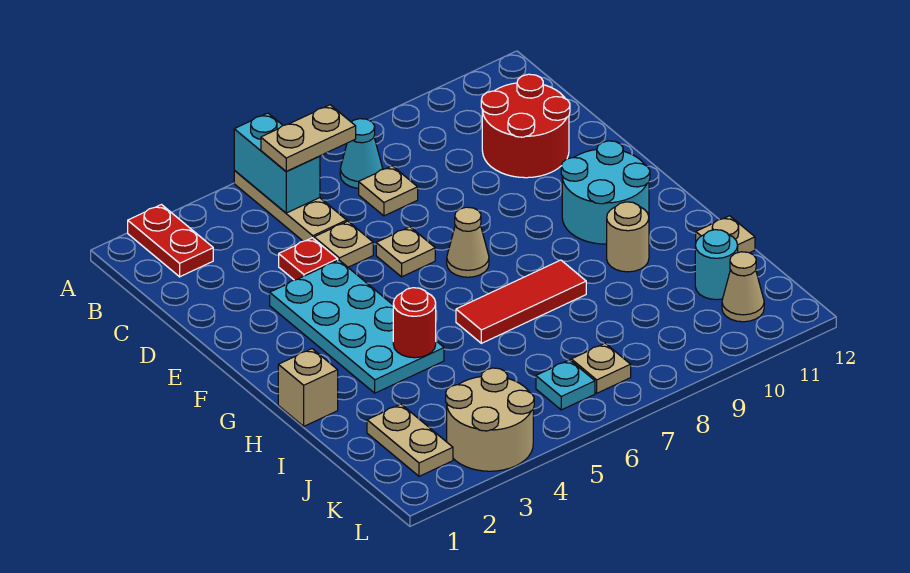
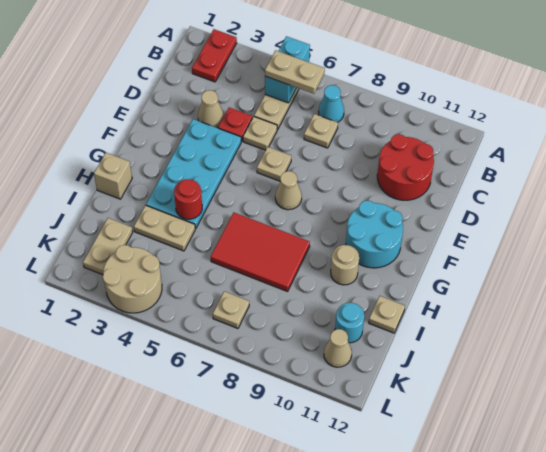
none -> tan cone D3 level 1
red tile H6:H8 level 1 -> red tile H6:I8 level 1
none -> tan plate I3:I4 level 1
cyan plate K6 level 1 -> none

